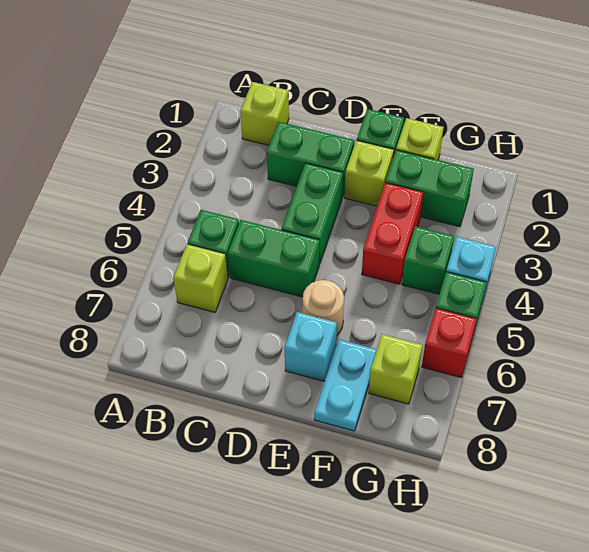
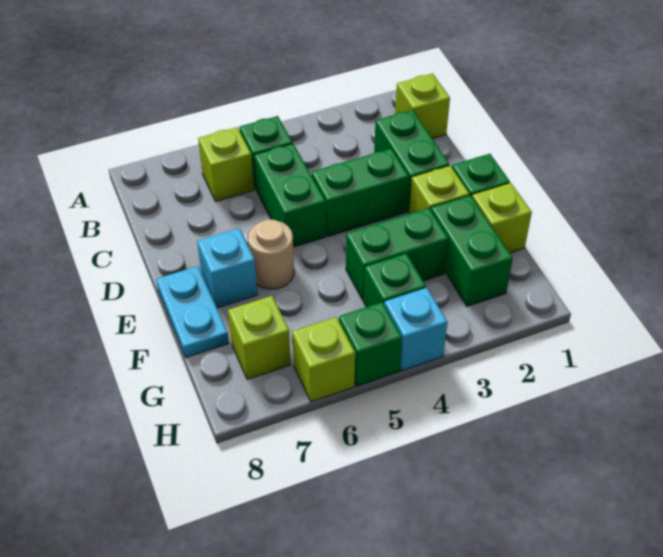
red brick F3:F4 level 1 -> green brick F3:F4 level 1
cyan plate F7:F8 level 1 -> cyan plate E8:F8 level 1
red brick H6 level 1 -> lime brick H6 level 1

